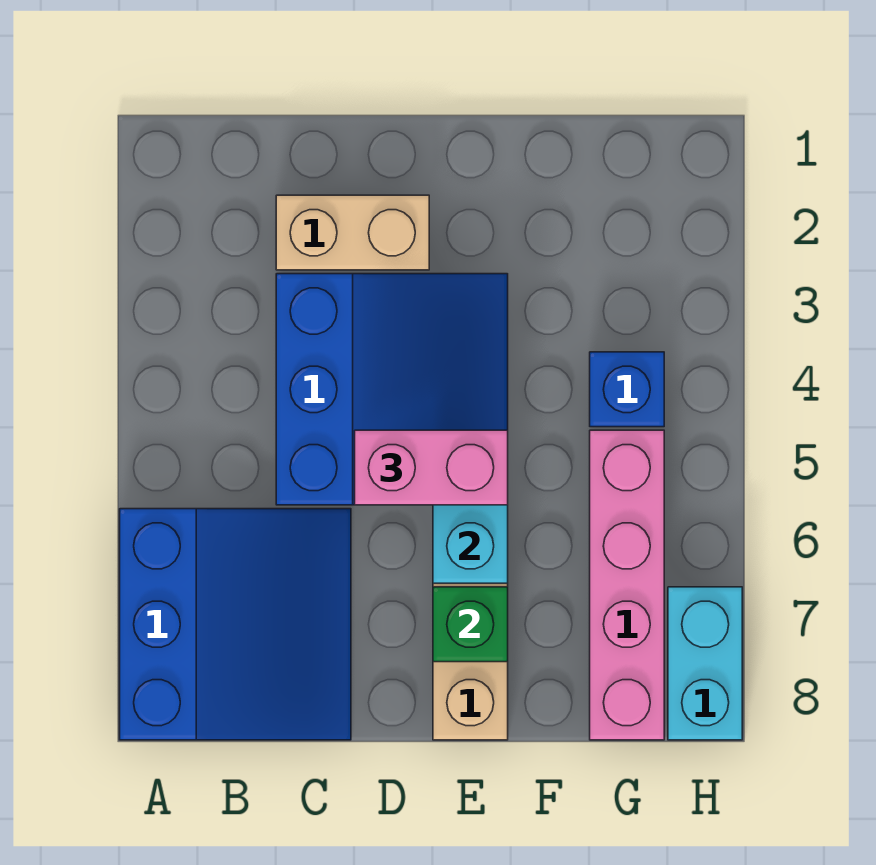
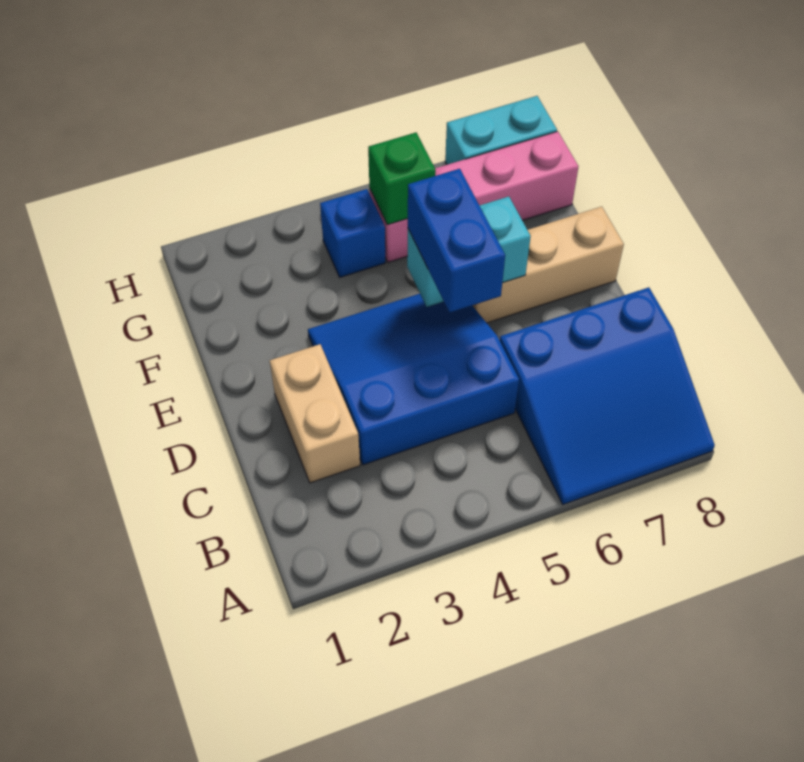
blue slope A6:C8 level 1 top A -> blue slope A6:C8 level 1 top C
pink brick D5:E5 level 3 -> blue brick D5:E5 level 3
green brick E7 level 2 -> green brick G5 level 2

